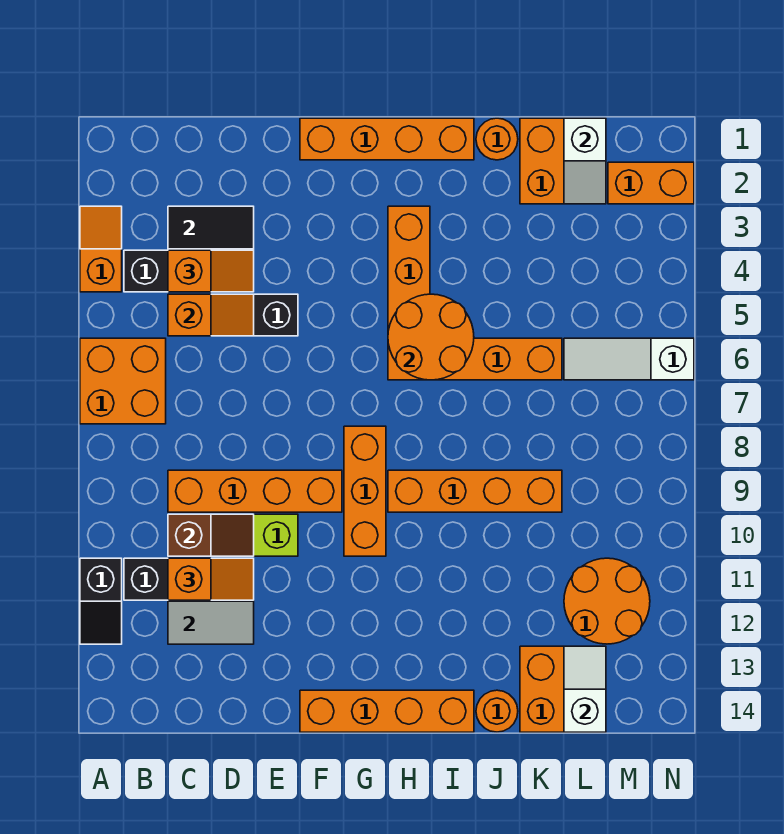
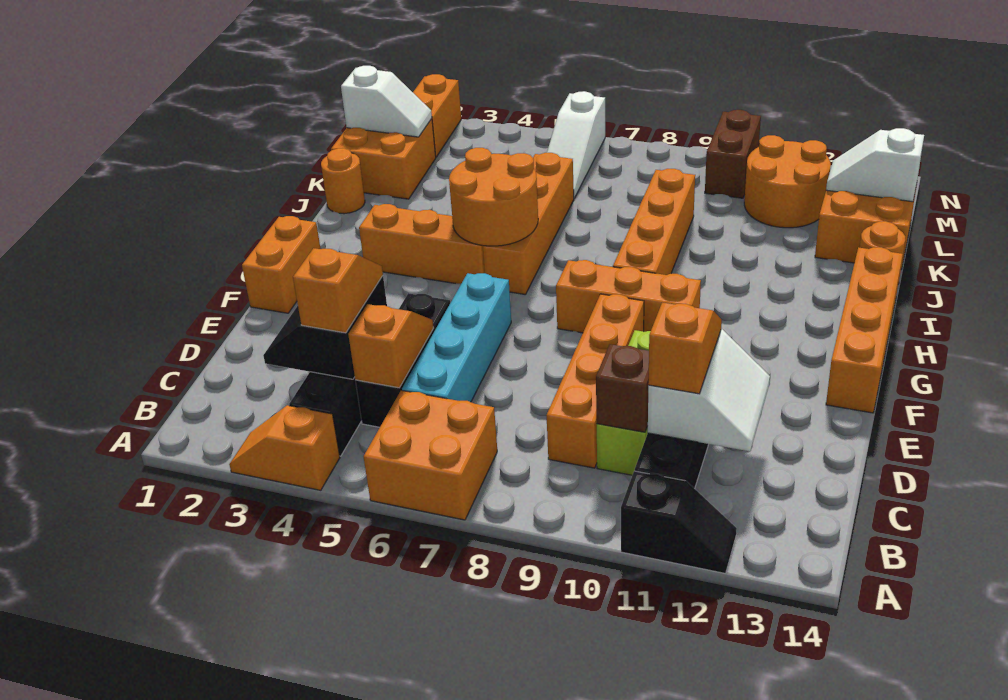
none -> cyan brick C6:F6 level 1
orange brick F1:I1 level 1 -> orange brick F1:G1 level 1
none -> brown brick M10:N10 level 1

